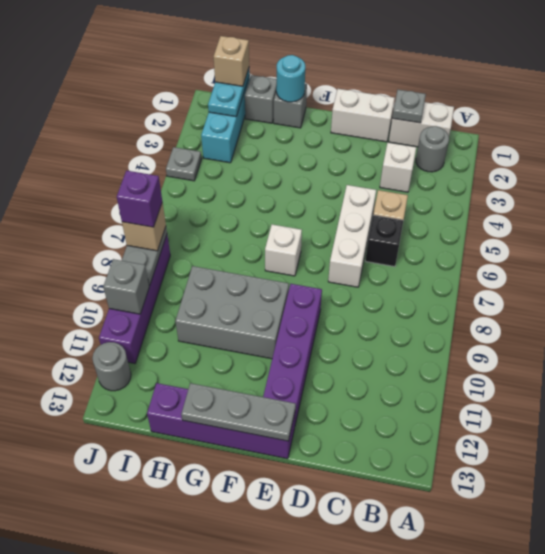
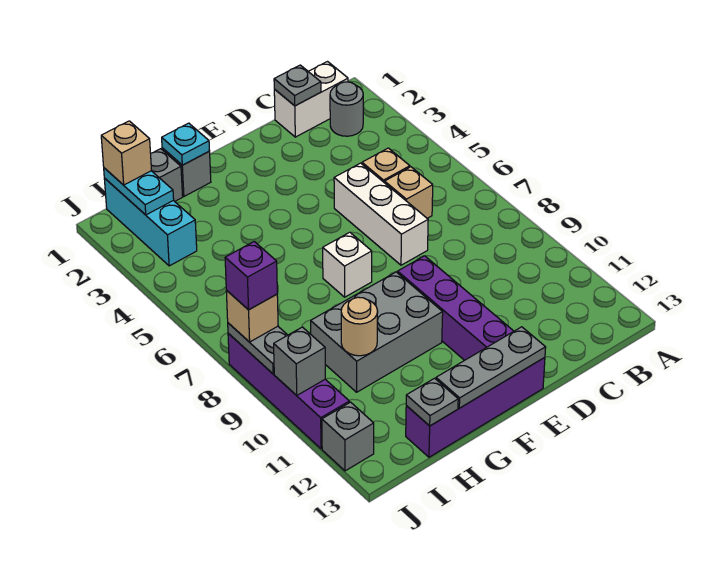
white brick C3 level 1 -> none
black brick C6 level 1 -> tan brick C6 level 1
white brick D1:E1 level 1 -> none
cyan round brick G1 level 2 -> cyan plate G1 level 2
none -> tan round brick H10 level 2
grey plate J4 level 1 -> grey plate H13 level 2
grey round brick J12 level 1 -> grey brick J12 level 1

